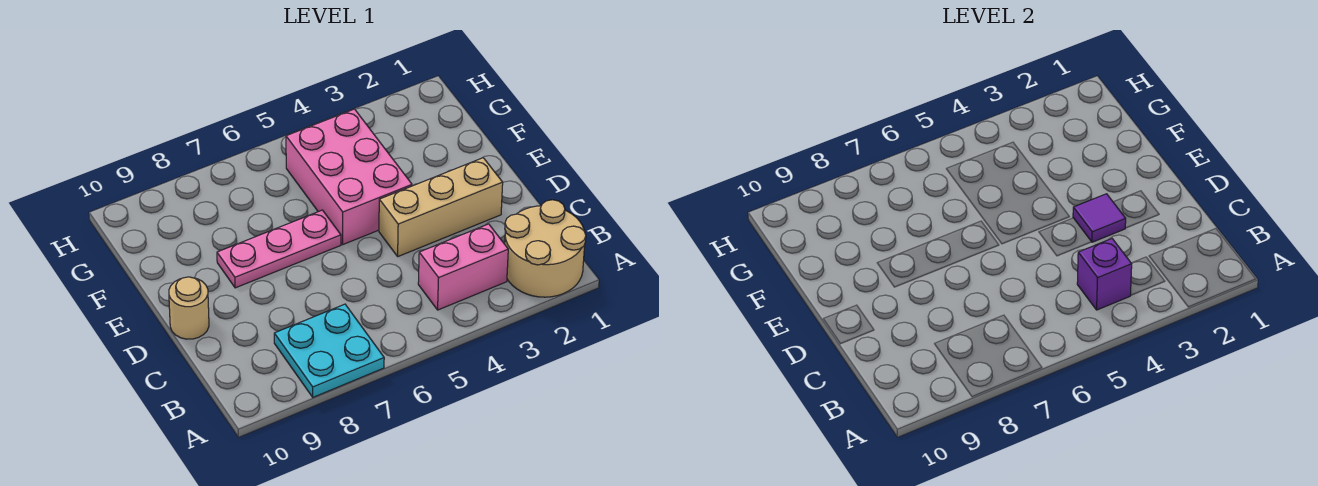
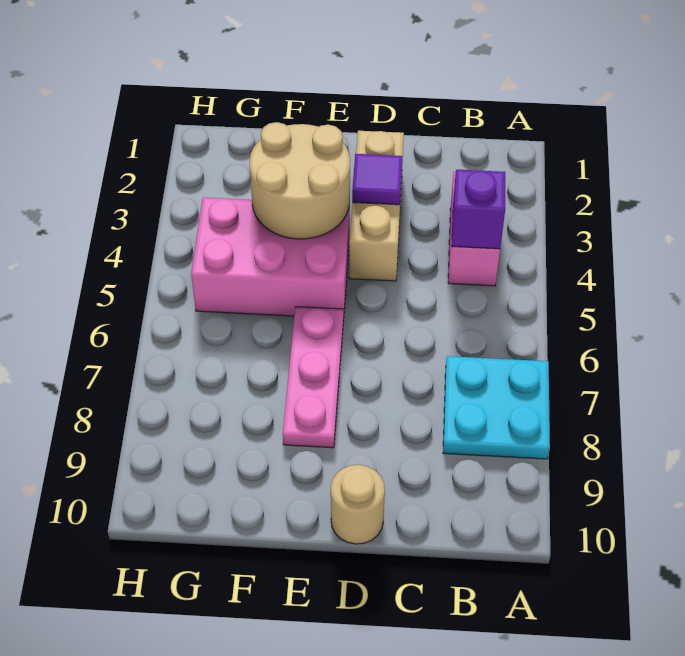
tan round brick A1:B2 level 1 -> tan round brick E3:F4 level 2

